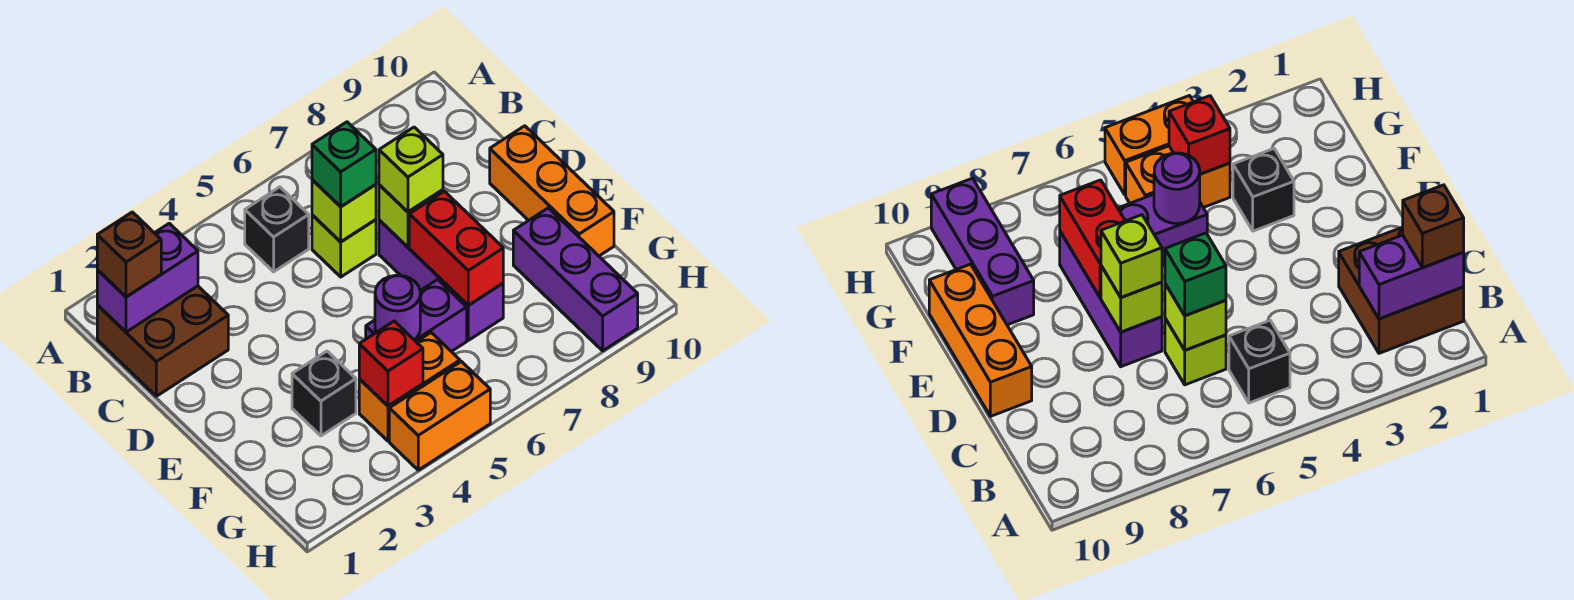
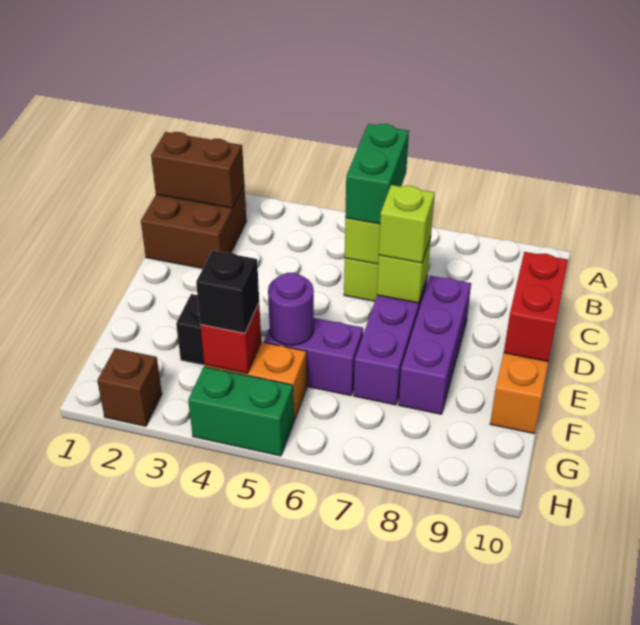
purple brick B1:B2 level 2 -> brown brick B1:B2 level 2
brown brick B1 level 3 -> brown brick H2 level 1
black brick B5 level 1 -> black brick G4 level 3
green brick C6 level 3 -> green brick B6:C6 level 3
red brick E7:F7 level 2 -> red brick D10:E10 level 2
purple brick F9:H9 level 1 -> purple brick D8:F8 level 1
orange brick H4:H5 level 1 -> green brick H4:H5 level 1

